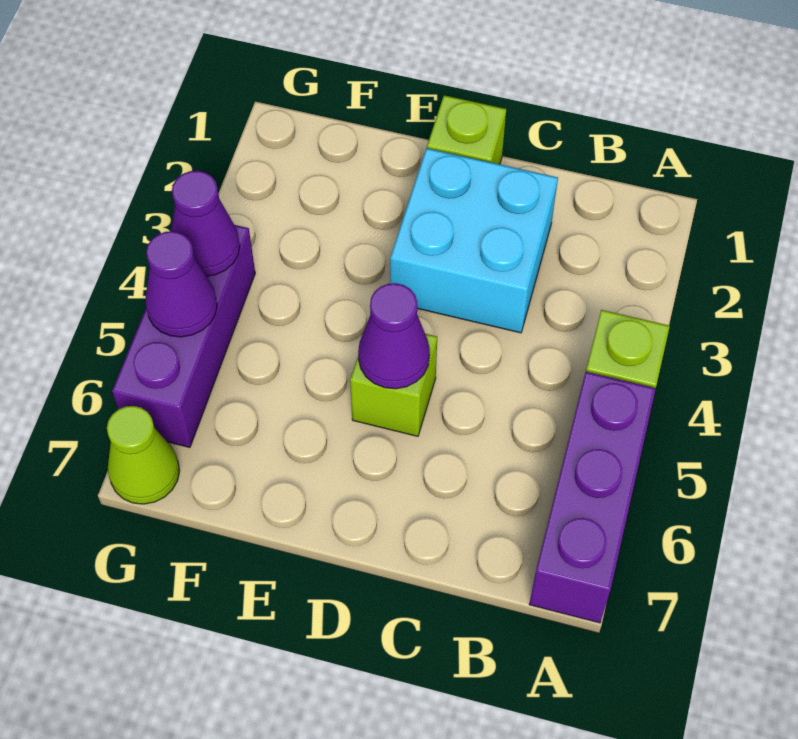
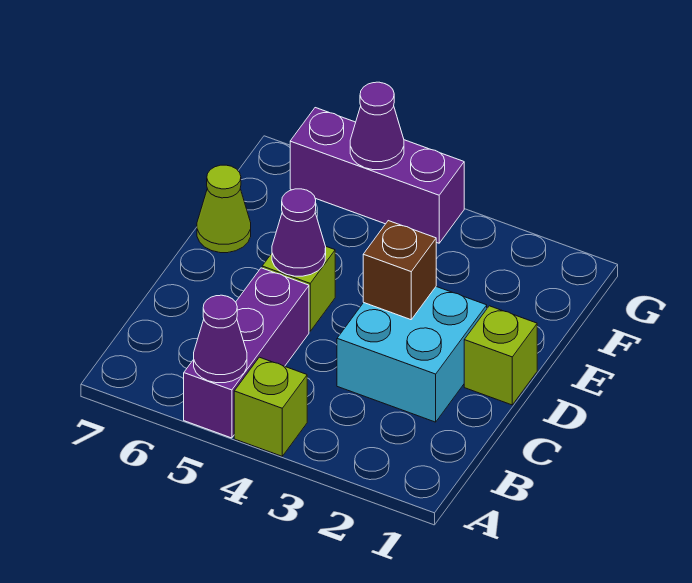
purple brick A5:A7 level 1 -> purple brick A5:C5 level 1
none -> brown brick D3 level 2
purple cone G4 level 2 -> purple cone A5 level 2
lime cone G7 level 1 -> lime cone E7 level 1

